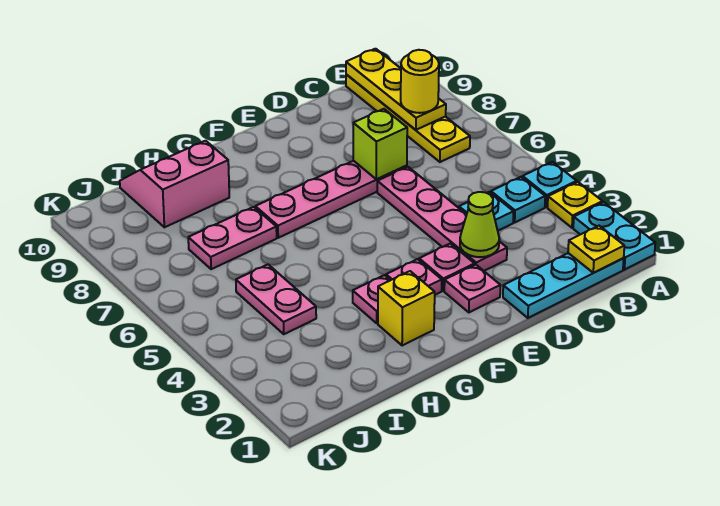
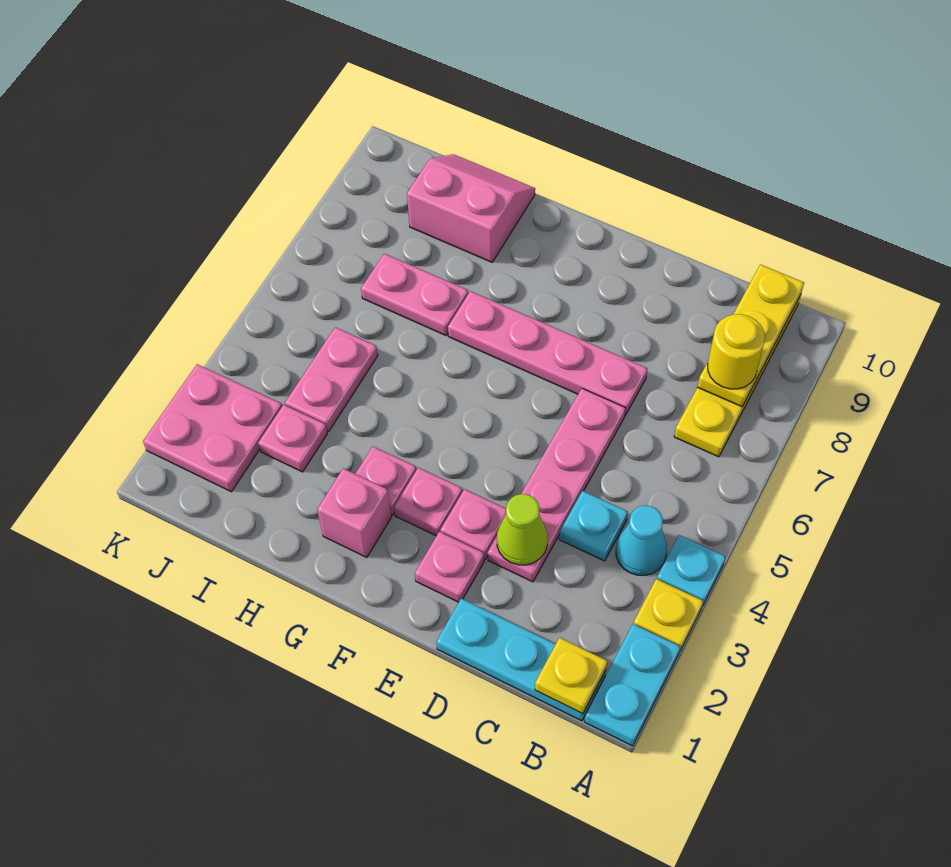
cyan plate B4 level 1 -> cyan cone B4 level 1
lime brick D7 level 2 -> none
yellow brick G2 level 1 -> pink brick G2 level 1
none -> pink plate I3 level 1
none -> pink plate J2:K3 level 1

